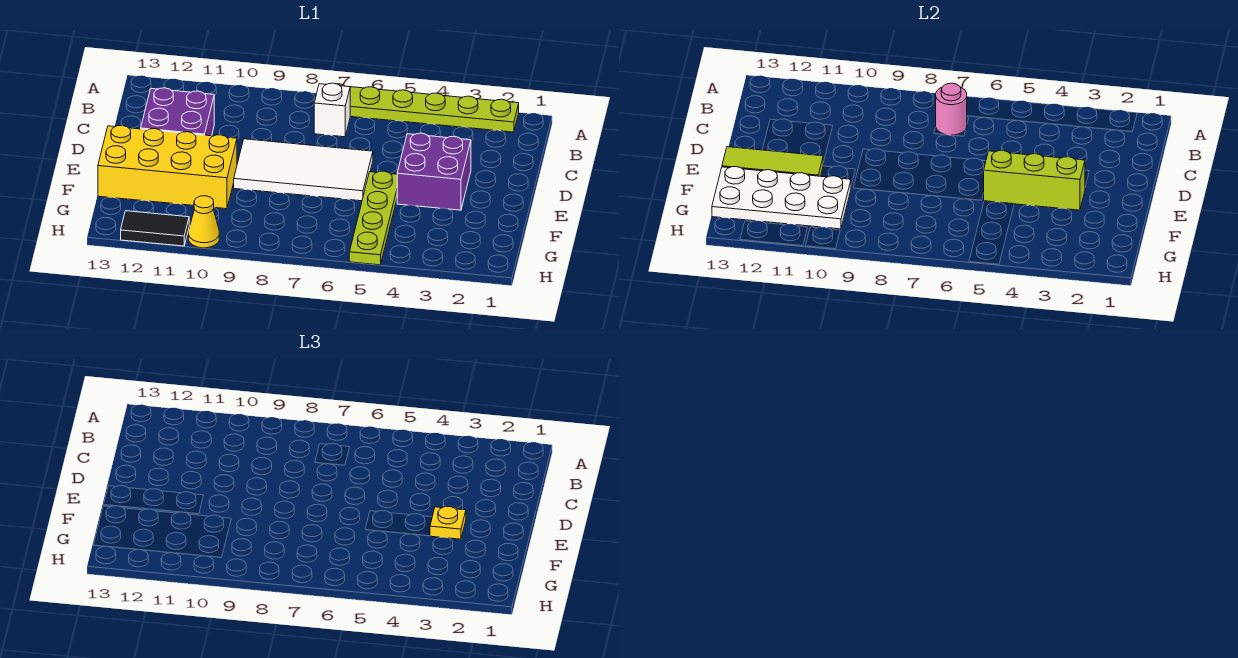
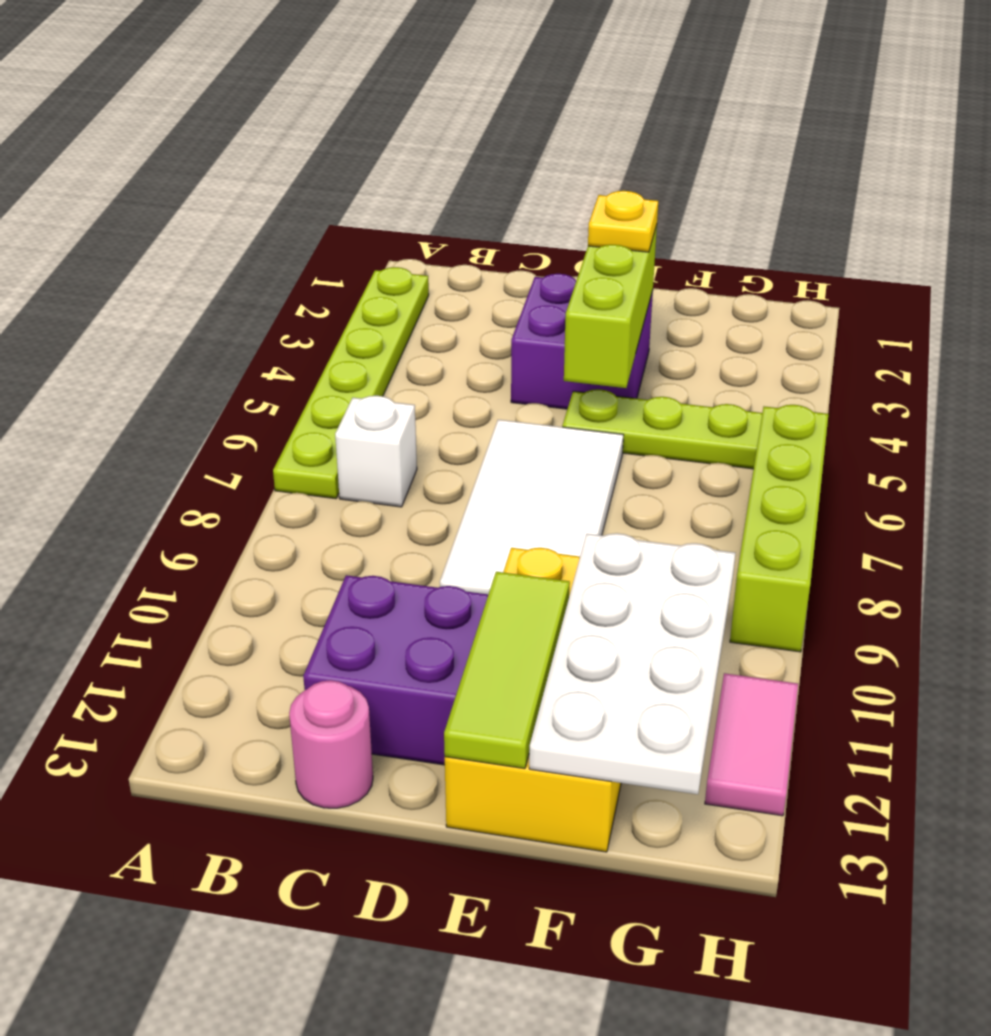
pink round brick B7 level 2 -> pink round brick C13 level 1
none -> lime brick H6:H9 level 1
yellow cone H10 level 1 -> none
black tile H11:H12 level 1 -> pink tile H11:H12 level 1

